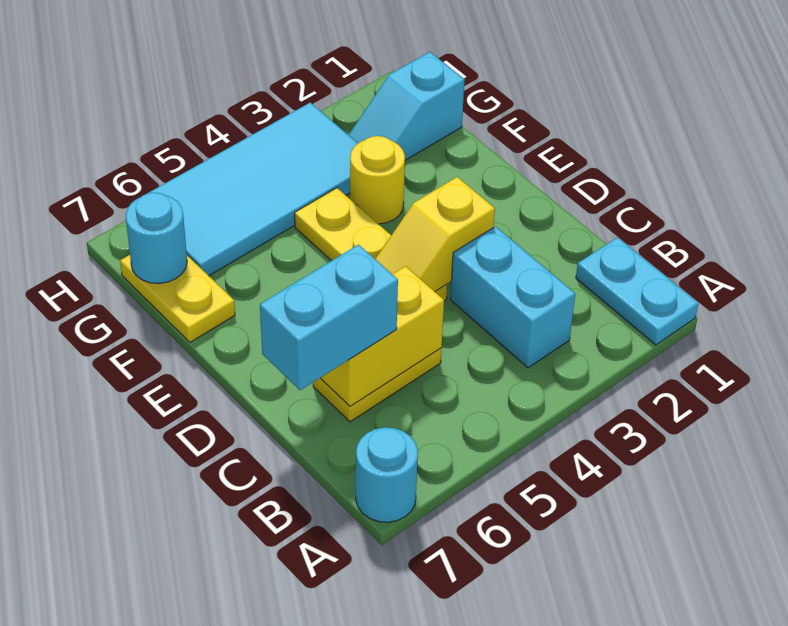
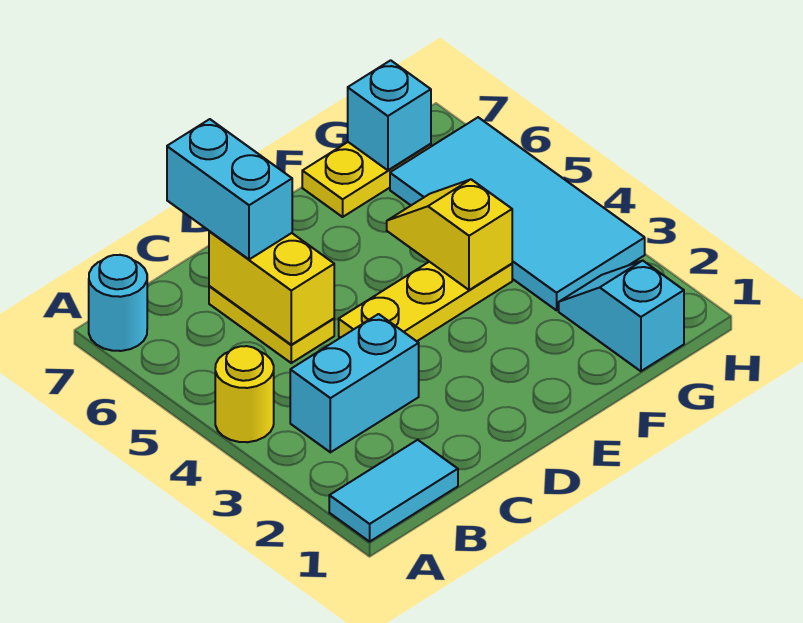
cyan plate A1:B1 level 1 -> cyan tile A1:B1 level 1
yellow slope D3:D4 level 2 top 3 -> yellow slope F4:F5 level 2 top 4
yellow round brick F3 level 1 -> yellow round brick A4 level 1
cyan round brick G7 level 2 -> cyan brick G7 level 2

